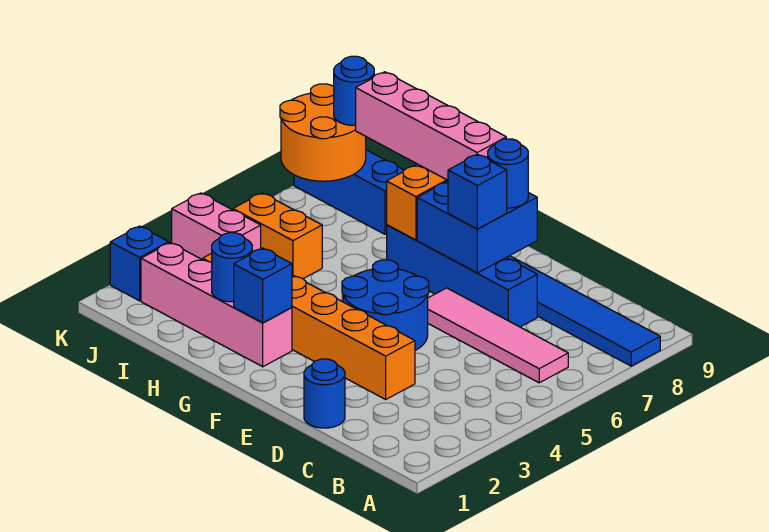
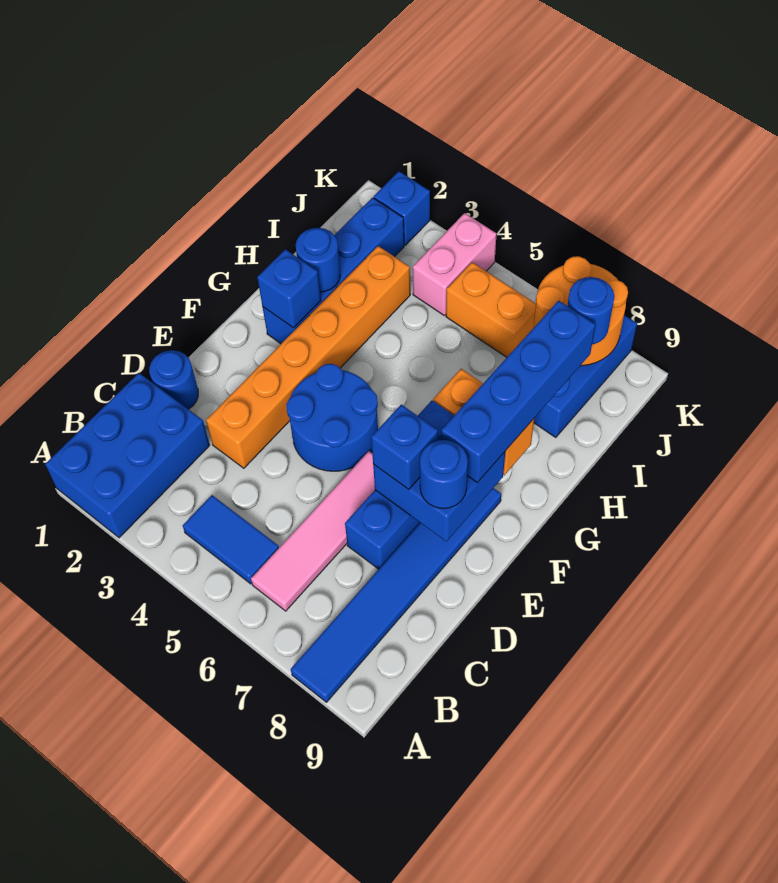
none -> blue brick A1:C2 level 1
none -> blue tile B4:B5 level 1
pink brick F8:I8 level 3 -> blue brick F8:I8 level 3
pink brick G2:J2 level 1 -> blue brick G2:J2 level 1
orange brick I5:J5 level 1 -> orange brick J5:J6 level 1

